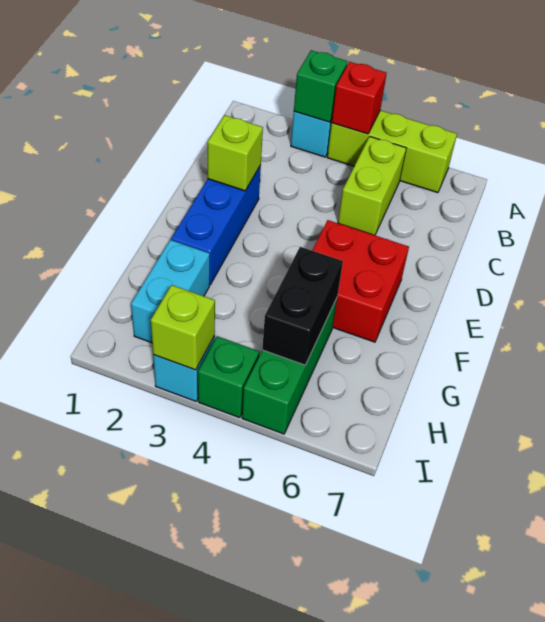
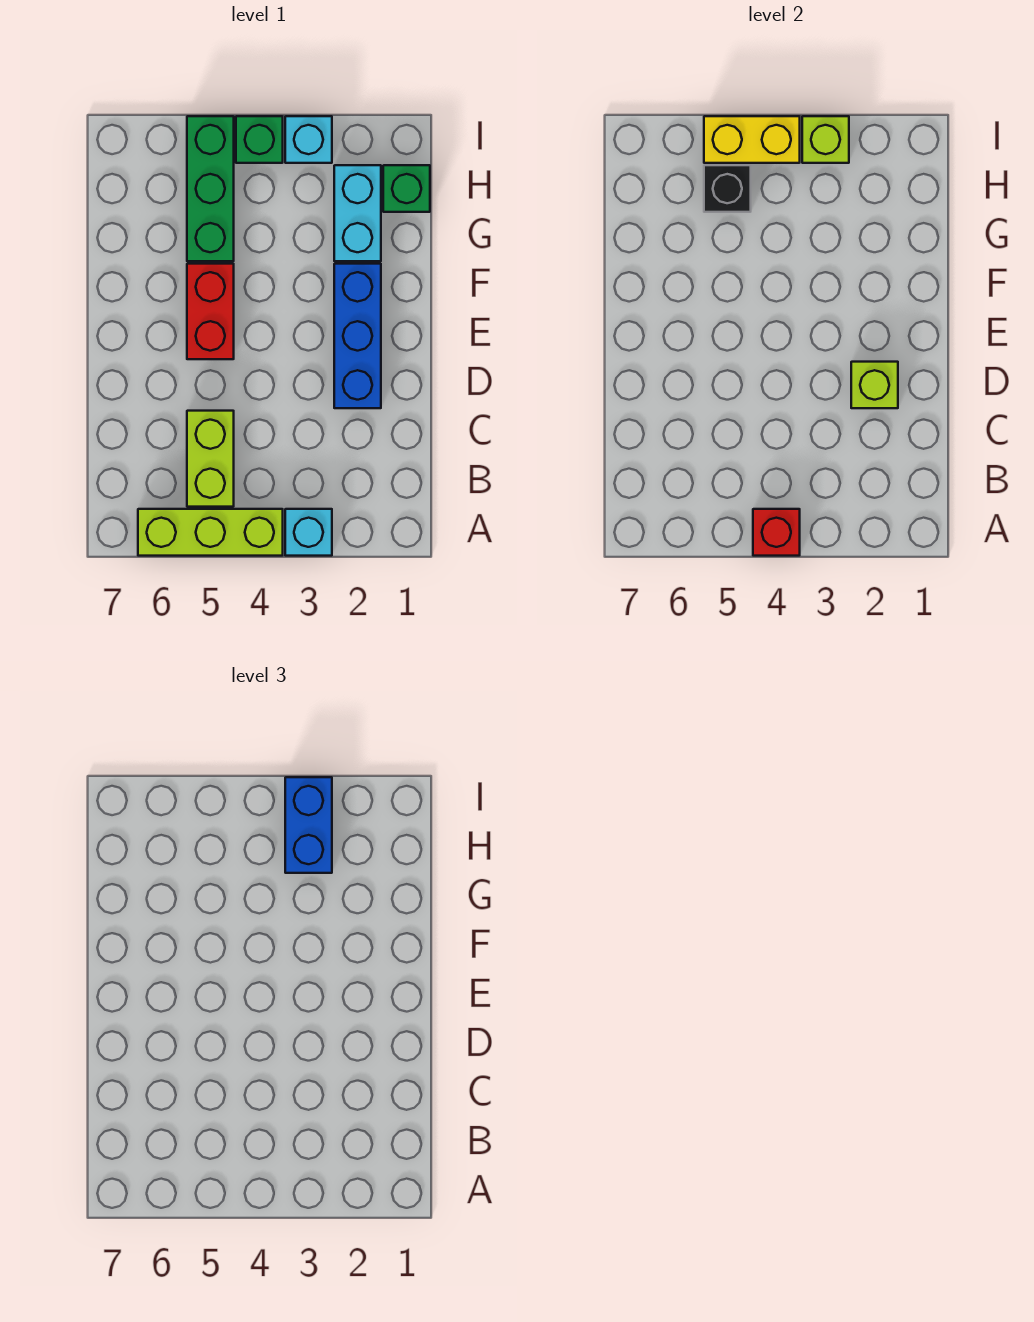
green brick A3 level 2 -> green brick H1 level 1
red brick E5:F6 level 1 -> red brick E5:F5 level 1
black brick G5:H5 level 2 -> black brick H5 level 2
none -> blue brick H3:I3 level 3
none -> yellow brick I4:I5 level 2

